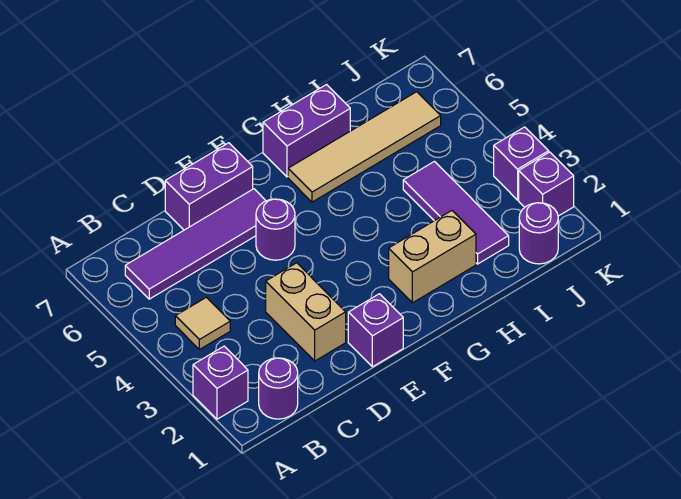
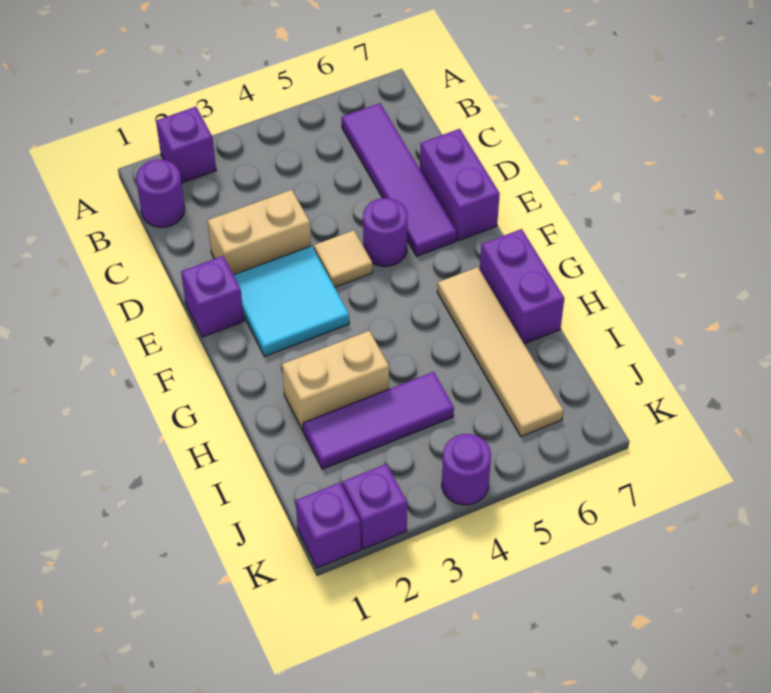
tan tile B4 level 1 -> tan tile E4 level 1
none -> cyan tile E2:F3 level 1
tan brick G2:H2 level 1 -> tan brick H2:H3 level 1
purple round brick J1 level 1 -> purple round brick K4 level 1
purple brick K3 level 1 -> purple brick K1 level 1

